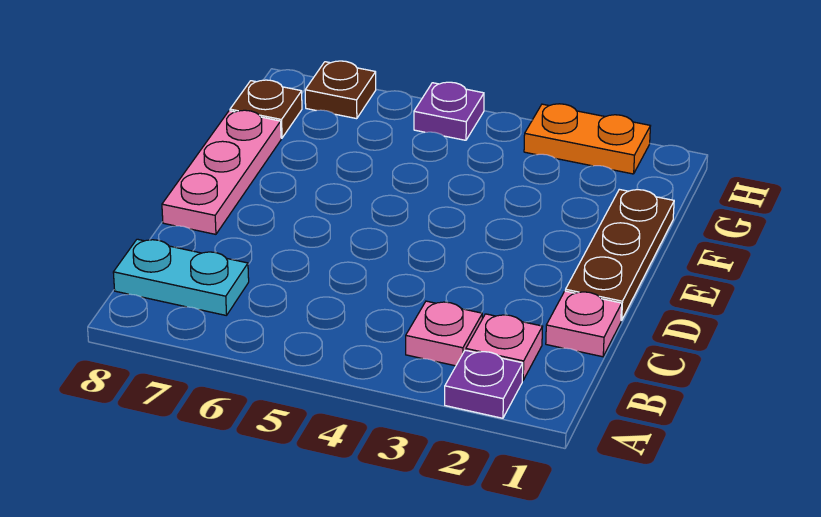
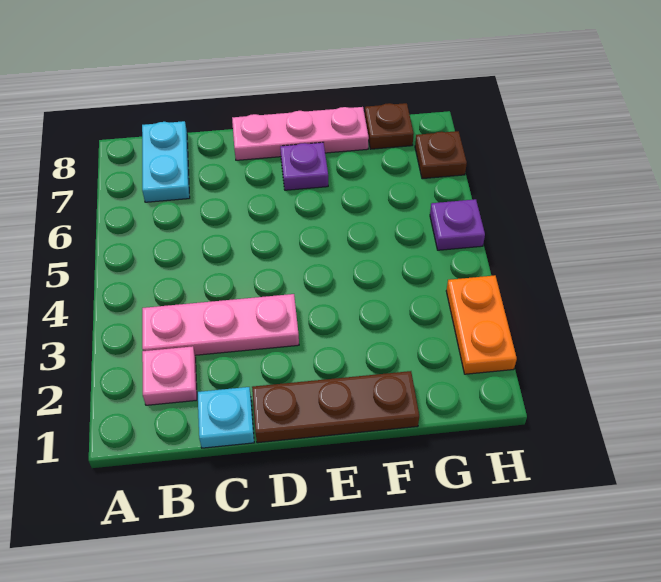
purple plate A2 level 1 -> purple plate E7 level 1
pink plate B3 level 1 -> pink plate B3:D3 level 1
pink plate C1 level 1 -> cyan plate C1 level 1

